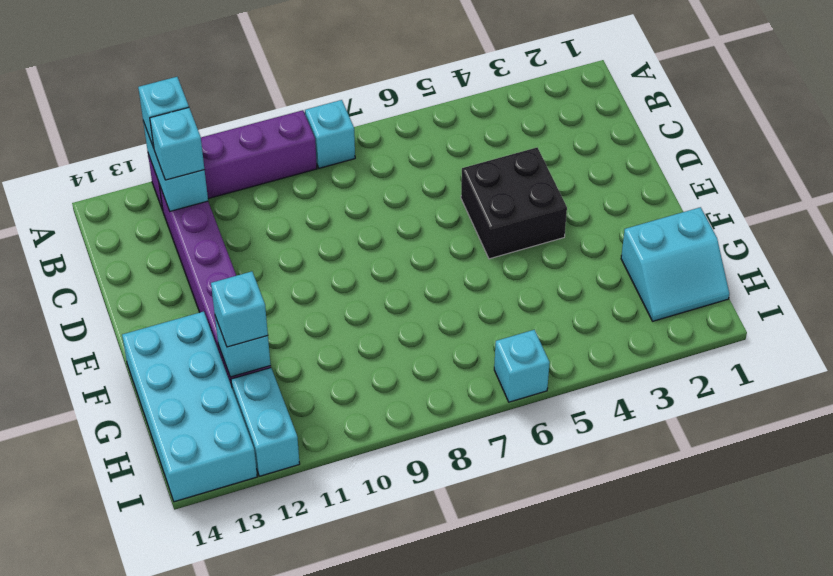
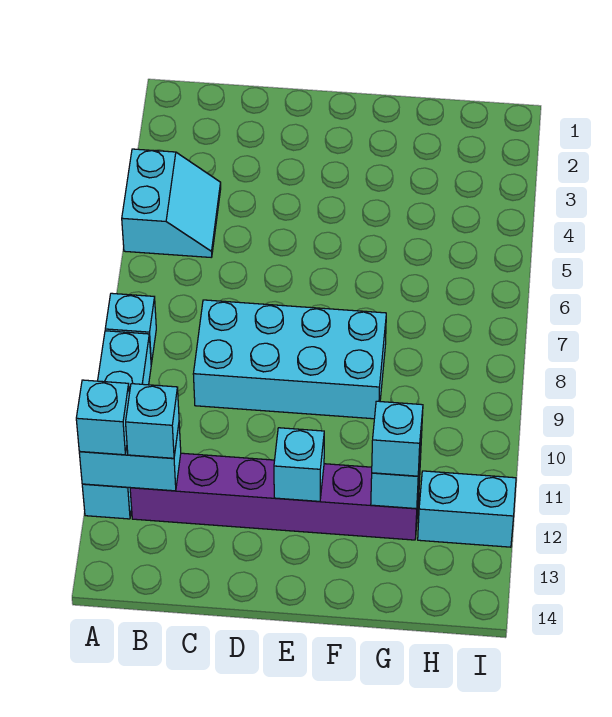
purple brick A9:A12 level 1 -> cyan brick A9:A12 level 1
black brick D4:E5 level 1 -> none
cyan brick F13:I14 level 1 -> cyan brick C8:F9 level 1
cyan slope G1:H2 level 1 top G -> cyan slope A4:B5 level 1 top A
cyan brick I6 level 1 -> cyan brick E12 level 2

